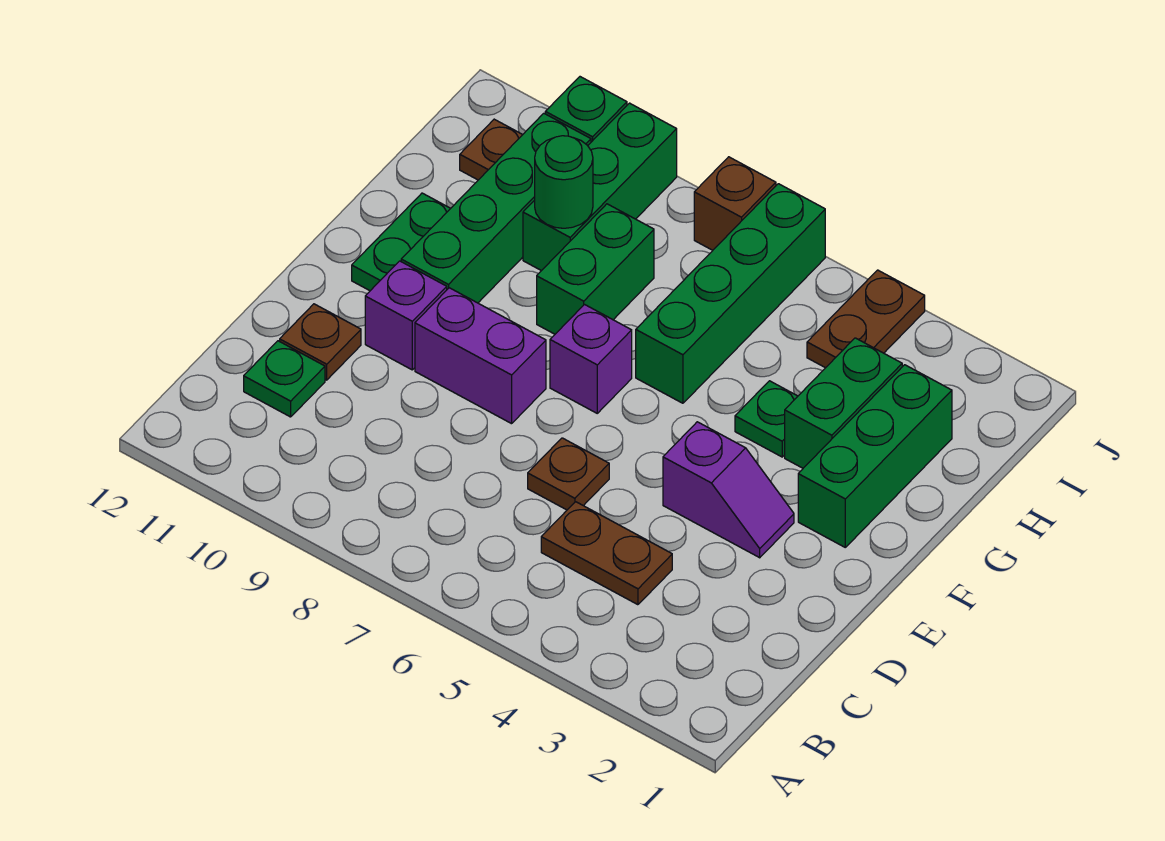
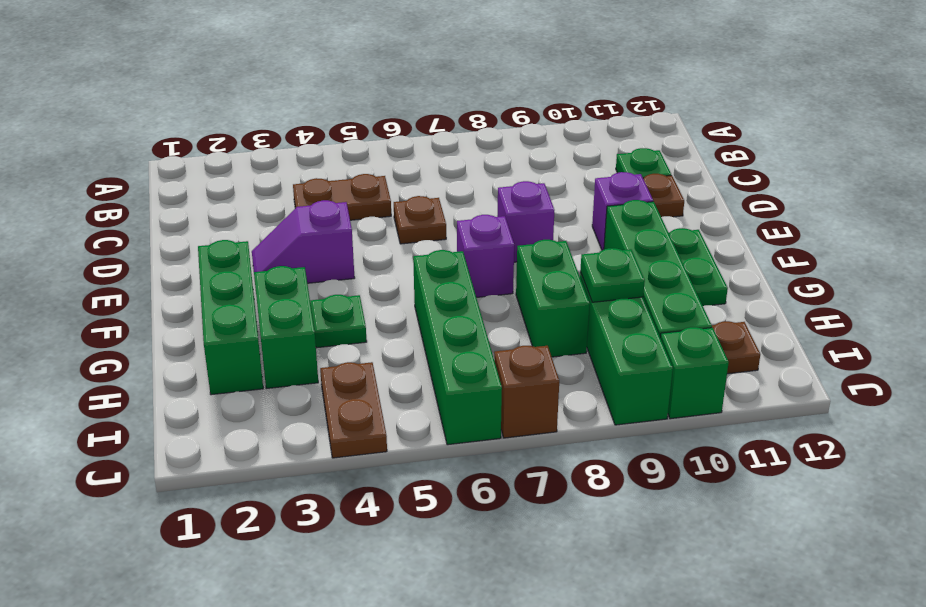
purple brick E8:E9 level 1 -> purple brick E8 level 1
green round brick H9 level 2 -> green plate H9 level 2

